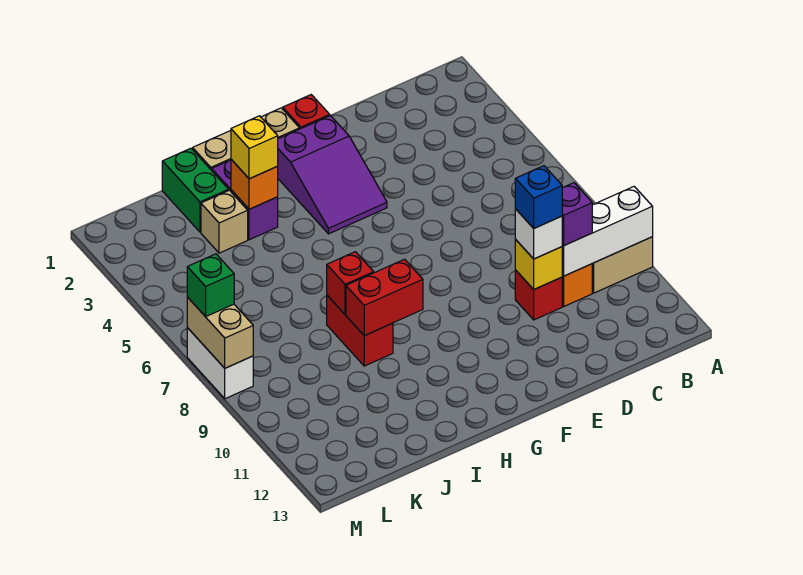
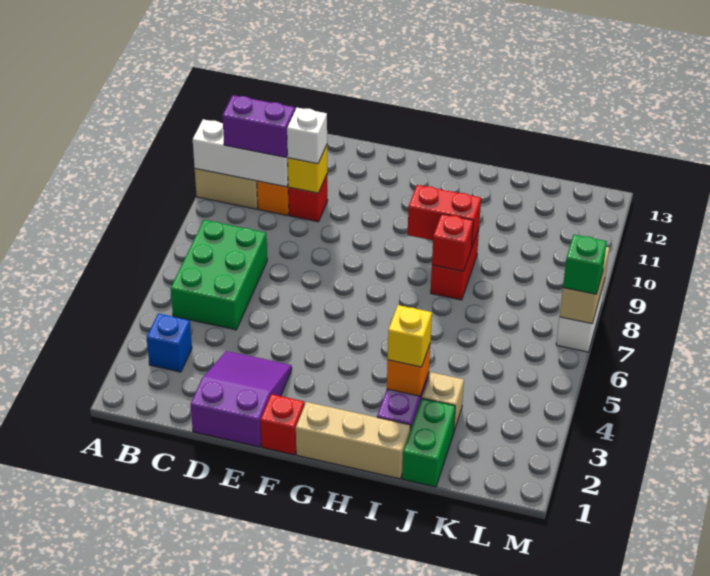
none -> green brick B5:C7 level 1
purple brick C10 level 3 -> purple brick B10:C10 level 3
blue brick D10 level 4 -> blue brick B3 level 1
purple slope F2:G4 level 1 top 2 -> purple slope D1:E3 level 1 top 1

